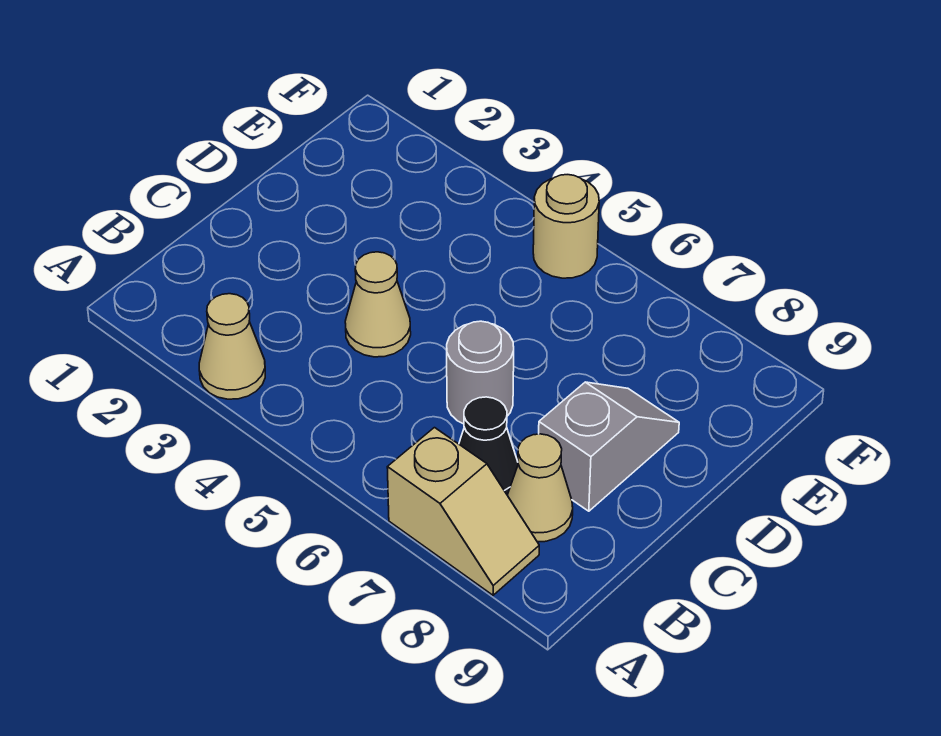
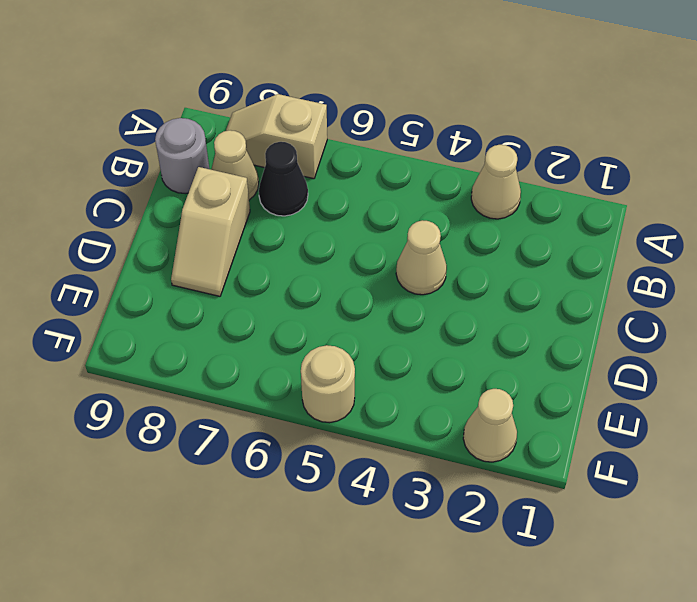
grey round brick C6 level 1 -> grey round brick B9 level 1
grey slope C8:D8 level 1 top C -> tan slope C8:D8 level 1 top C
none -> tan cone F2 level 1

